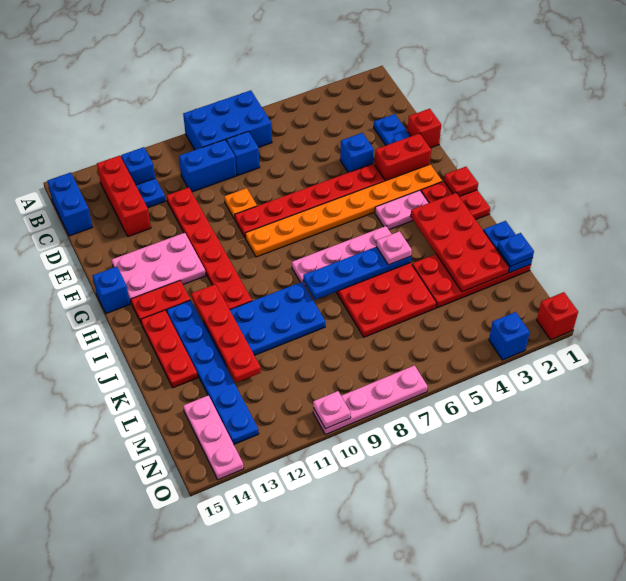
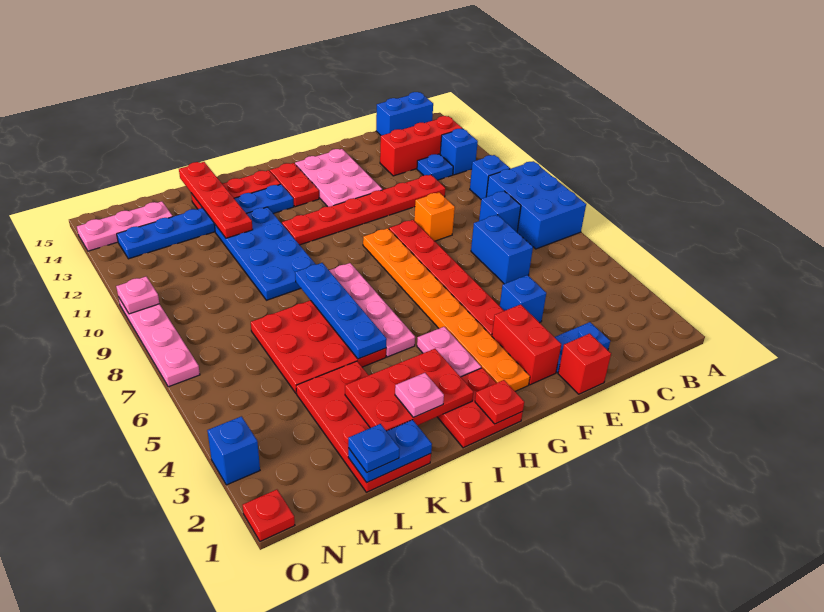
blue brick C9:C10 level 1 -> blue brick D6:D7 level 1
orange plate E9 level 1 -> orange brick E9 level 1
blue brick G15 level 1 -> blue brick B10 level 1
red plate I2:L3 level 2 -> red plate I2:K3 level 2
red plate I12:L12 level 2 -> red plate K12:K15 level 2
pink plate J5 level 3 -> pink plate J2 level 3
red brick O1 level 1 -> red plate O1 level 1

